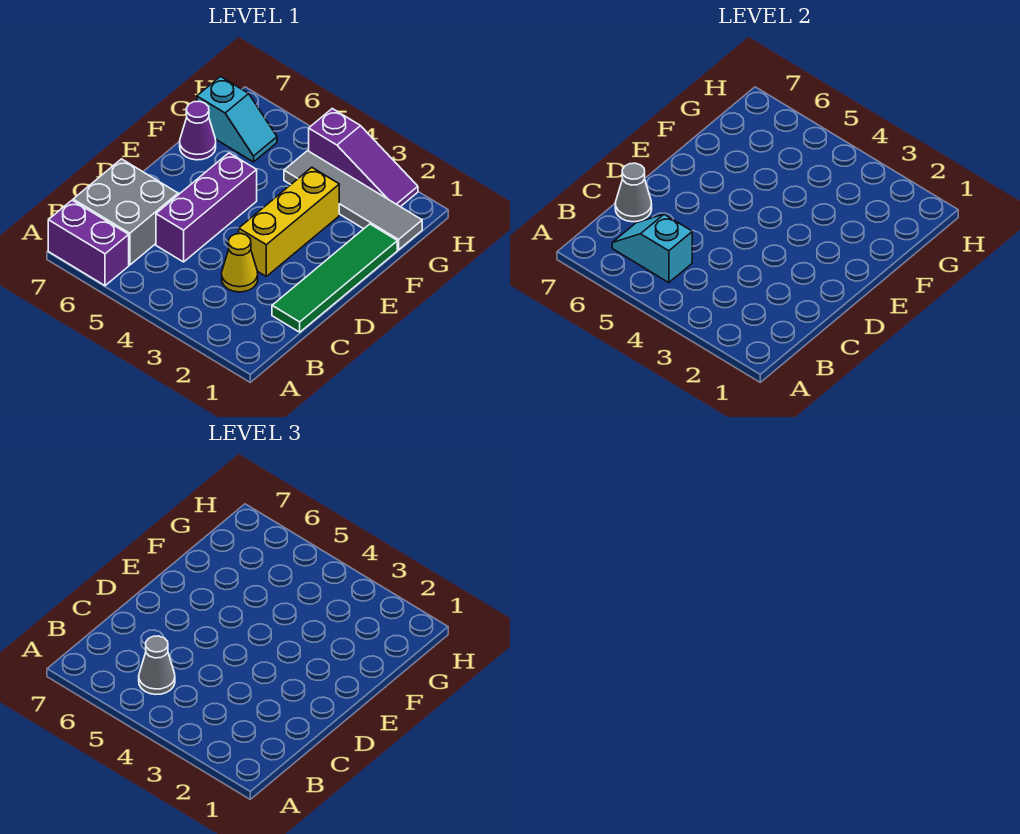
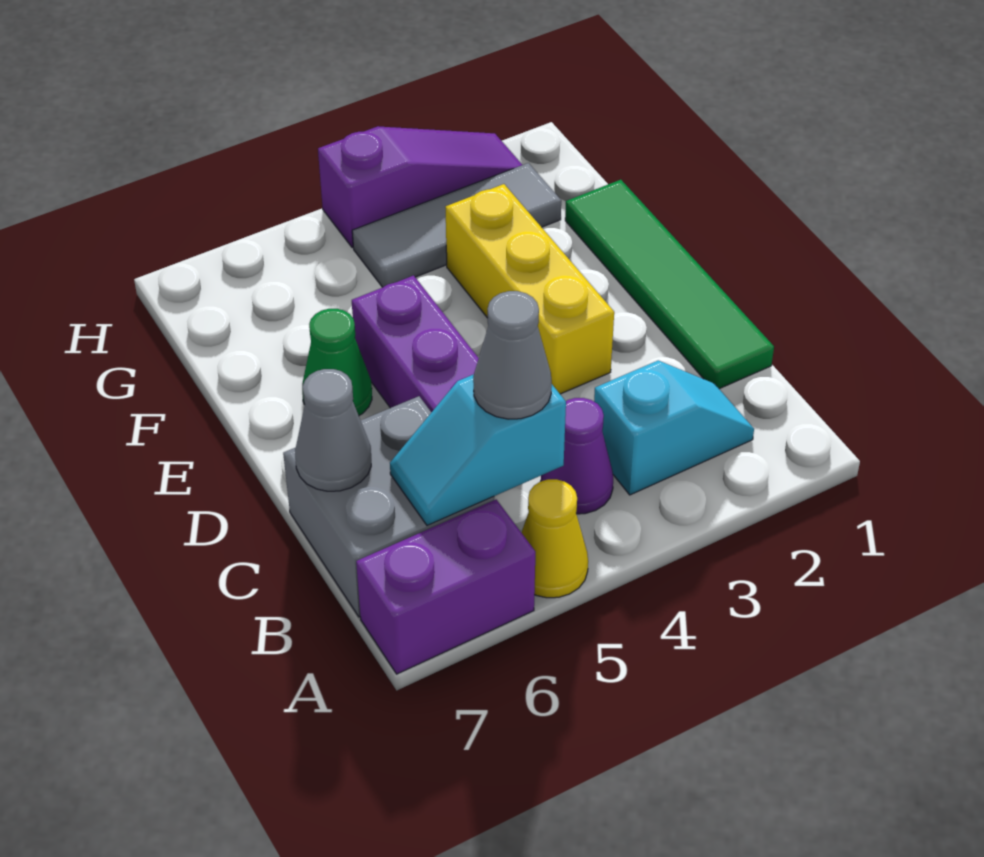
yellow cone C3 level 1 -> yellow cone A5 level 1
none -> green cone E6 level 1
purple cone F7 level 1 -> purple cone B4 level 1
grey tile G1:G4 level 1 -> grey tile G2:G4 level 1
cyan slope G6:G7 level 1 top 7 -> cyan slope B2:B3 level 1 top 3

